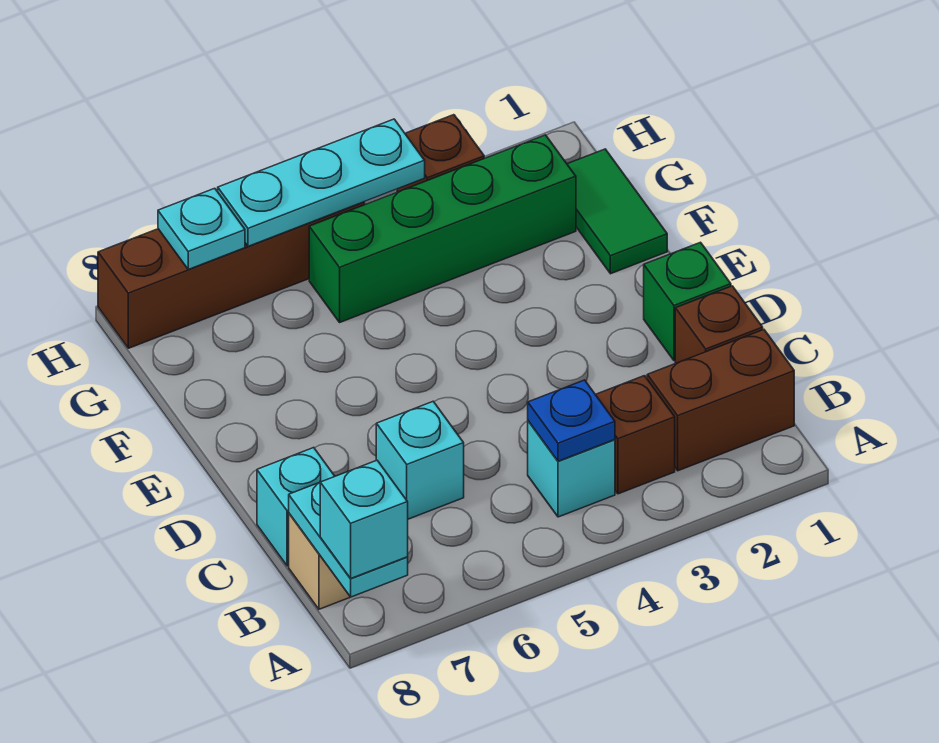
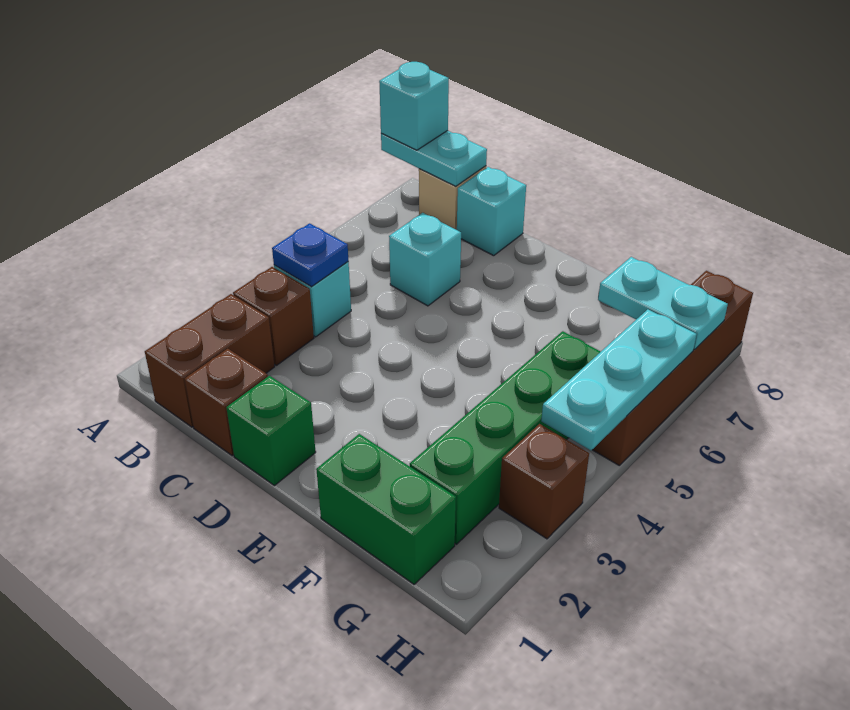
green tile F1:G1 level 1 -> green brick F1:G1 level 1
cyan plate H7 level 2 -> cyan plate G7:H7 level 2

